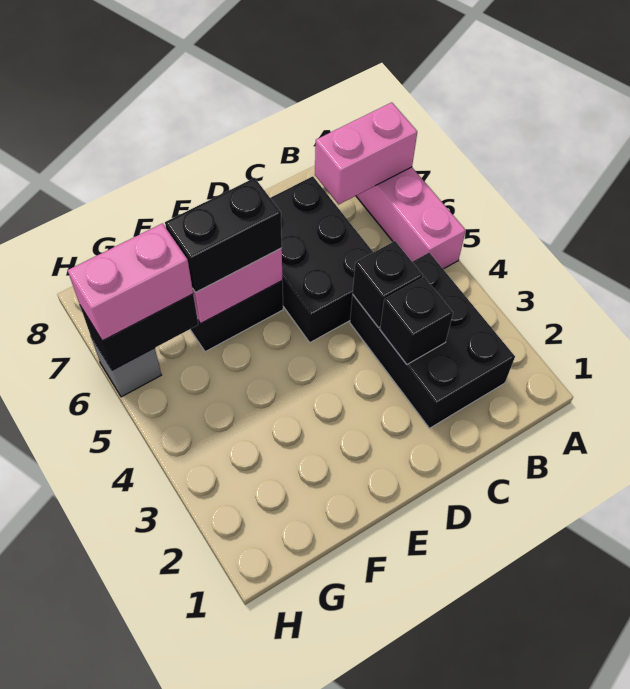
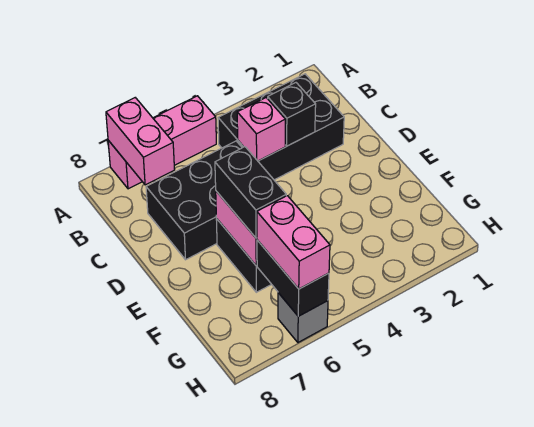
black brick C4 level 2 -> pink brick C4 level 2

